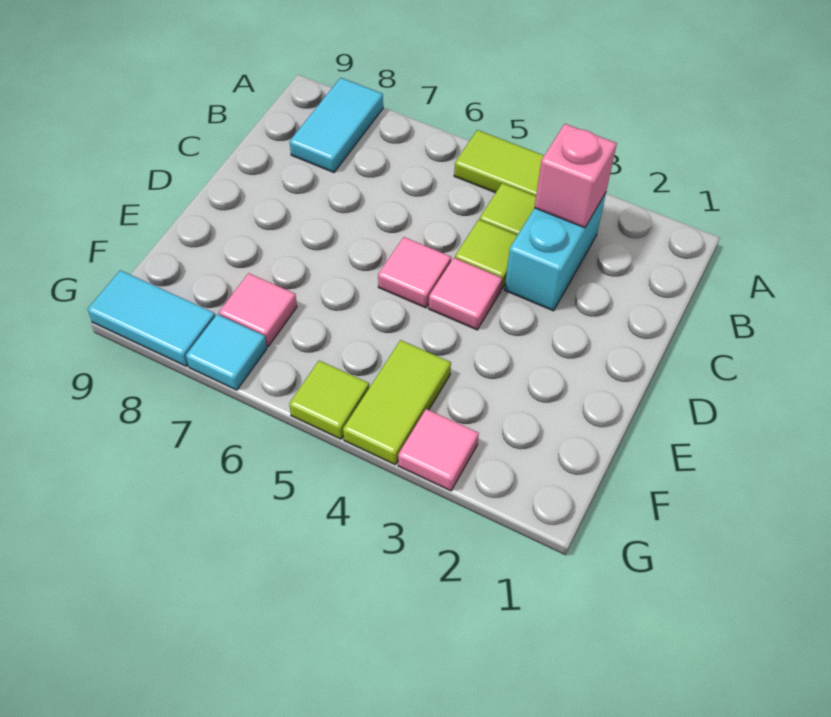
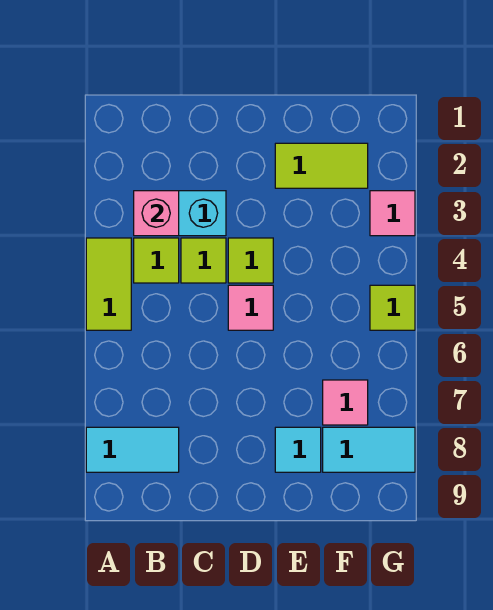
pink tile D4 level 1 -> lime tile D4 level 1
lime tile F4:G4 level 1 -> lime tile E2:F2 level 1
cyan tile G7 level 1 -> cyan tile E8 level 1
cyan tile G8:G9 level 1 -> cyan tile F8:G8 level 1

